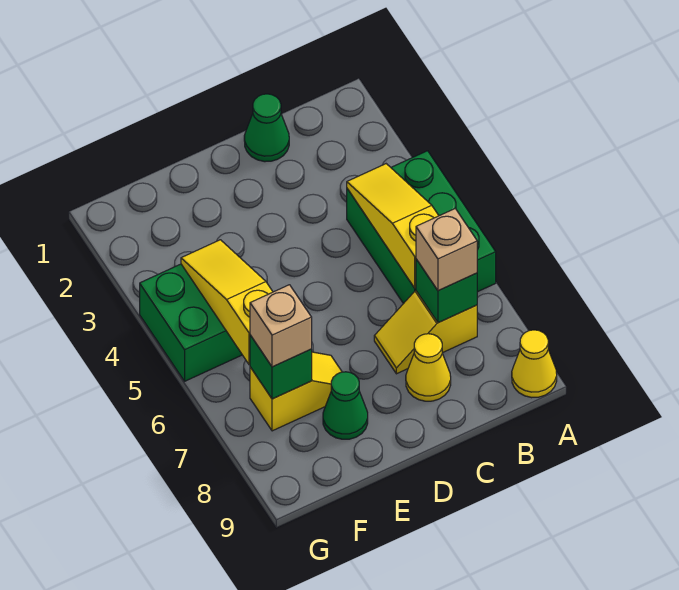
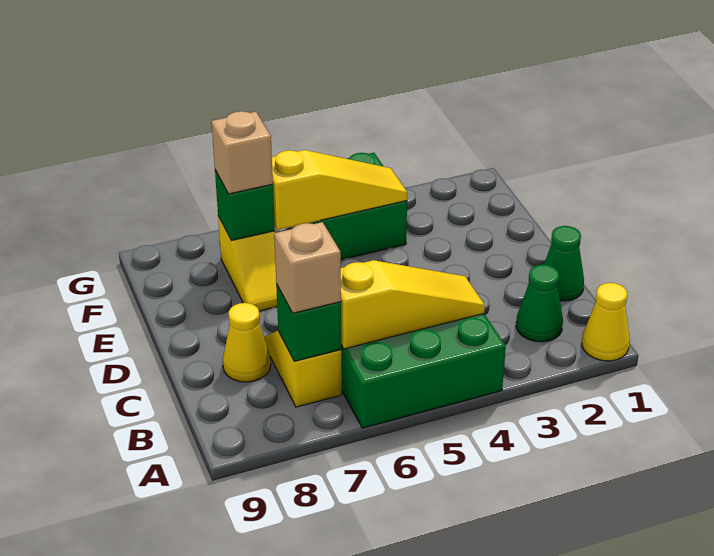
yellow cone A9 level 1 -> yellow cone A1 level 1
green cone E8 level 1 -> green cone B2 level 1

